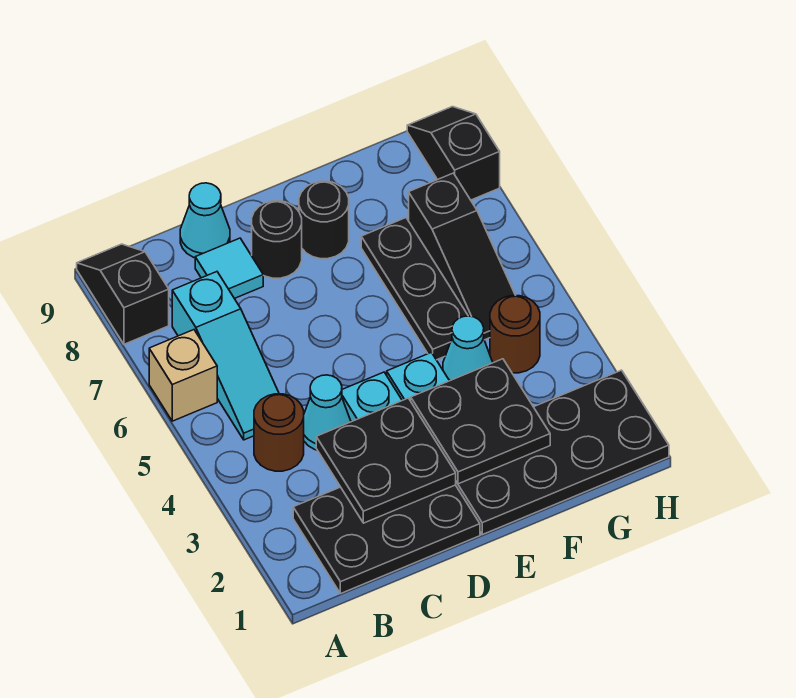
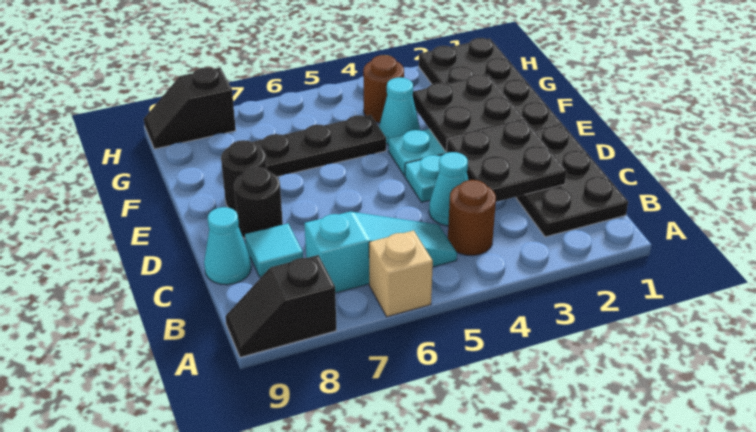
black slope G5:G7 level 1 top 7 -> none

